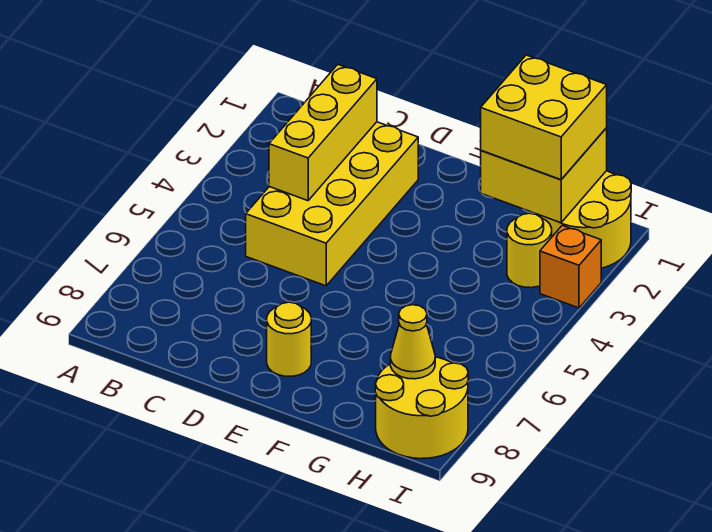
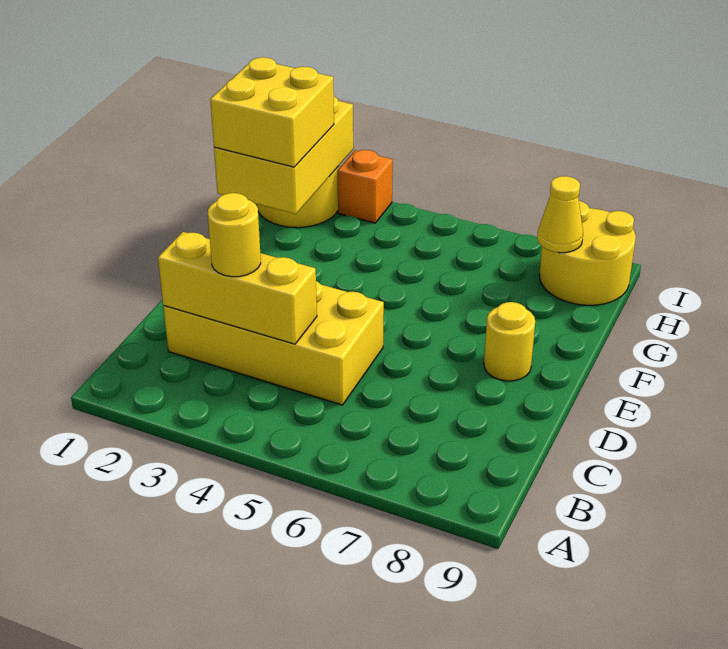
yellow brick G1:H2 level 2 -> yellow brick G1:I2 level 2
yellow round brick H3 level 1 -> yellow round brick C3 level 3

